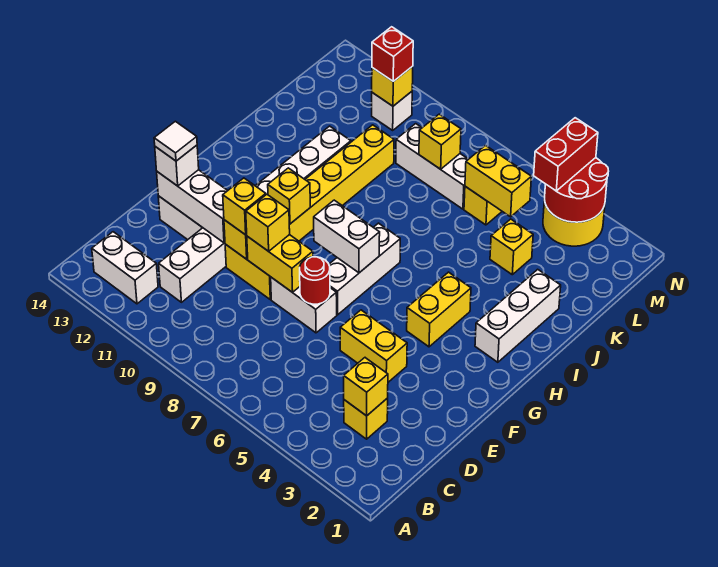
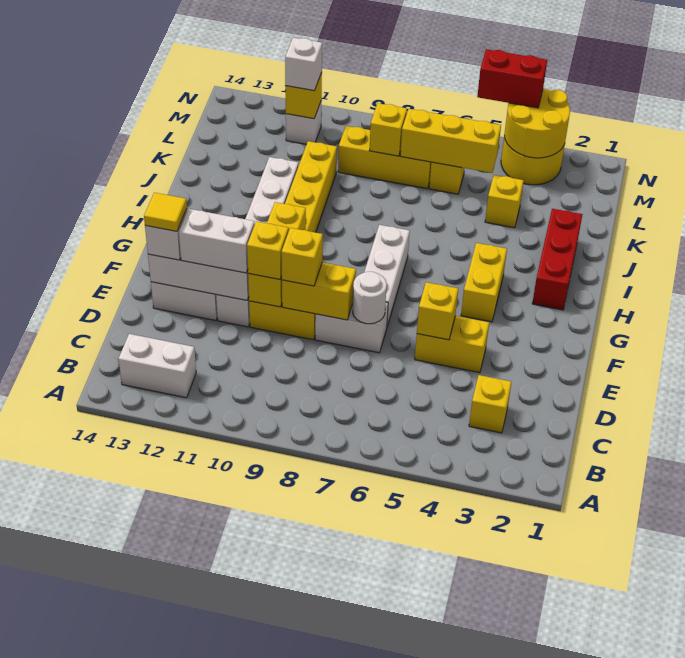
yellow brick C3 level 2 -> yellow brick E5 level 2
white brick C11:J11 level 1 -> white brick E11:J11 level 1
red round brick E7 level 2 -> white round brick E7 level 2
white tile E13 level 4 -> yellow tile E13 level 4
white brick G7:G8 level 2 -> white brick E11:E12 level 3
white brick H2:J2 level 1 -> red brick H2:J2 level 1
yellow brick L5:L6 level 2 -> yellow brick L5:L7 level 2
white brick L7:L9 level 1 -> yellow brick L7:L9 level 1
red round brick M3:N4 level 2 -> yellow round brick M3:N4 level 2
red brick M4:N4 level 3 -> red brick N4:N5 level 3
red brick M11 level 3 -> white brick M11 level 3

